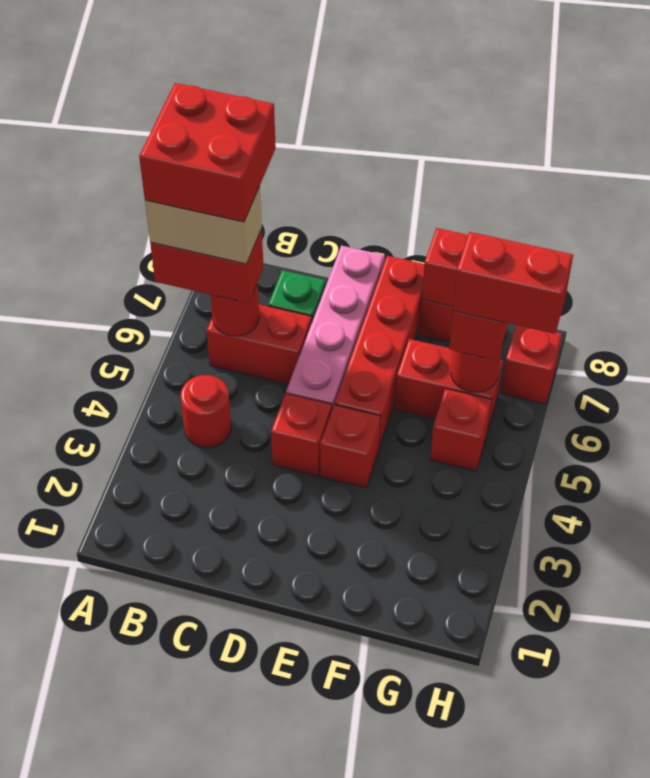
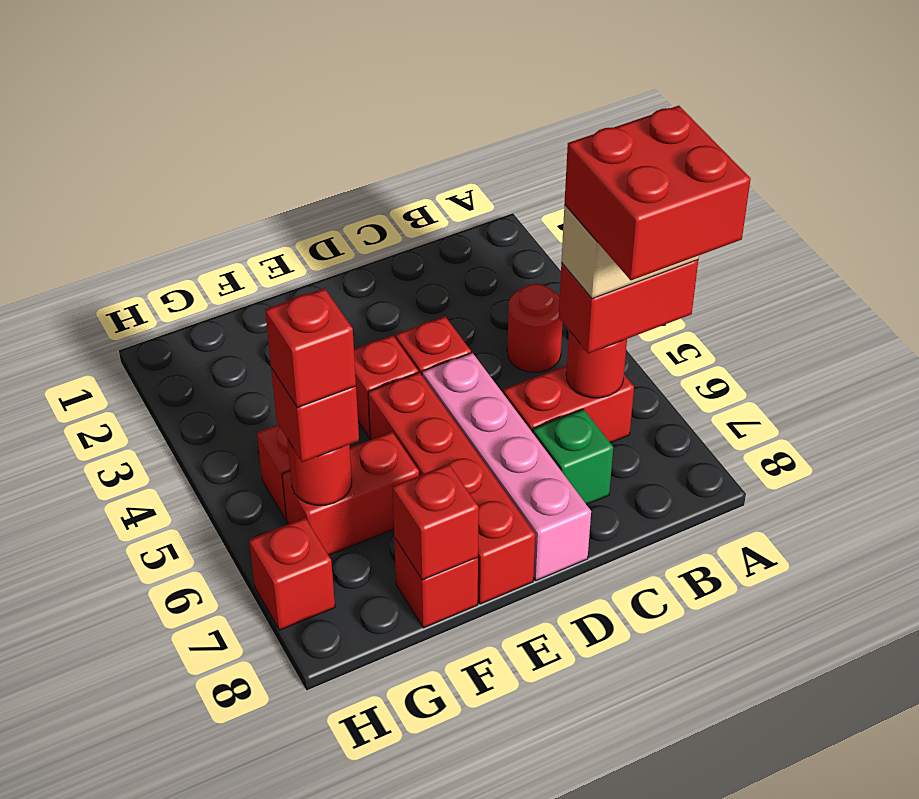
red brick G6:H6 level 4 -> red brick G6 level 4

